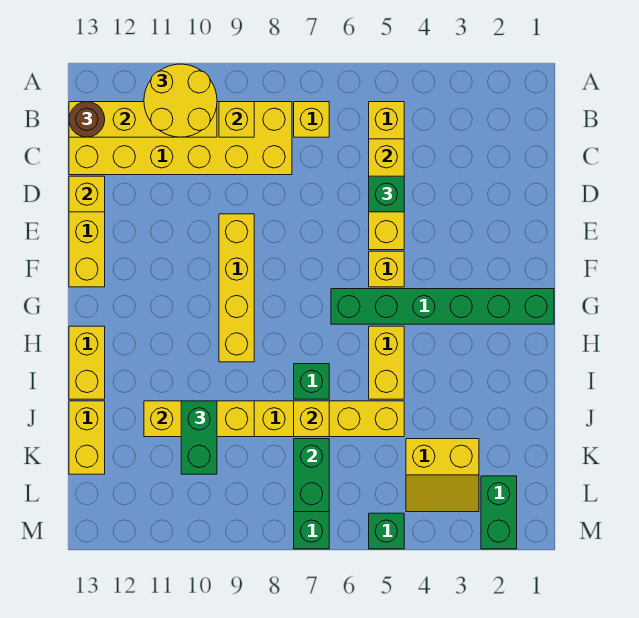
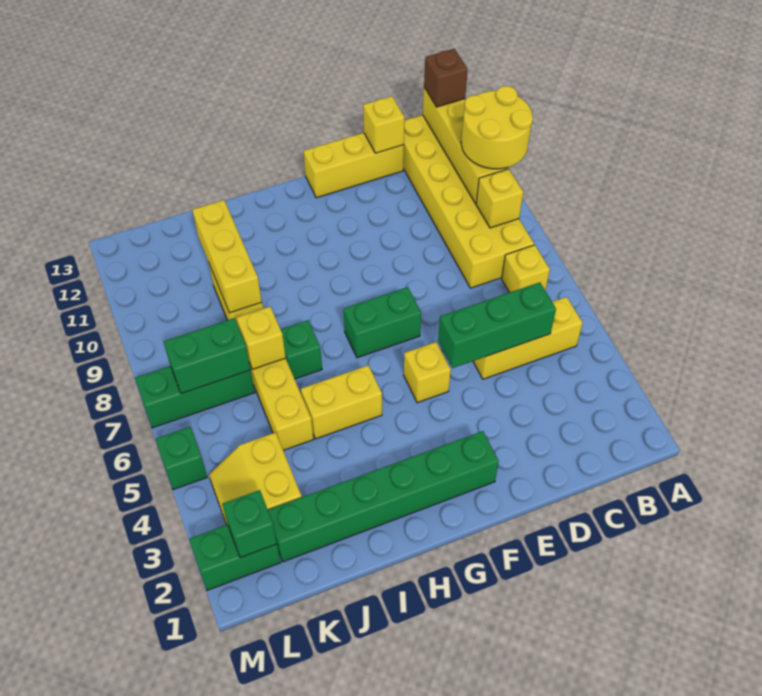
brown round brick B13 level 3 -> brown brick B13 level 3
yellow brick C5:E5 level 2 -> green brick C5:E5 level 2
green brick D5 level 3 -> green brick L2 level 2
yellow brick E9:H9 level 1 -> none
green brick G1:G6 level 1 -> green brick F2:K2 level 1
yellow brick H13:I13 level 1 -> none
green brick J10:K10 level 3 -> green brick F7:G7 level 1
yellow brick J13:K13 level 1 -> none

